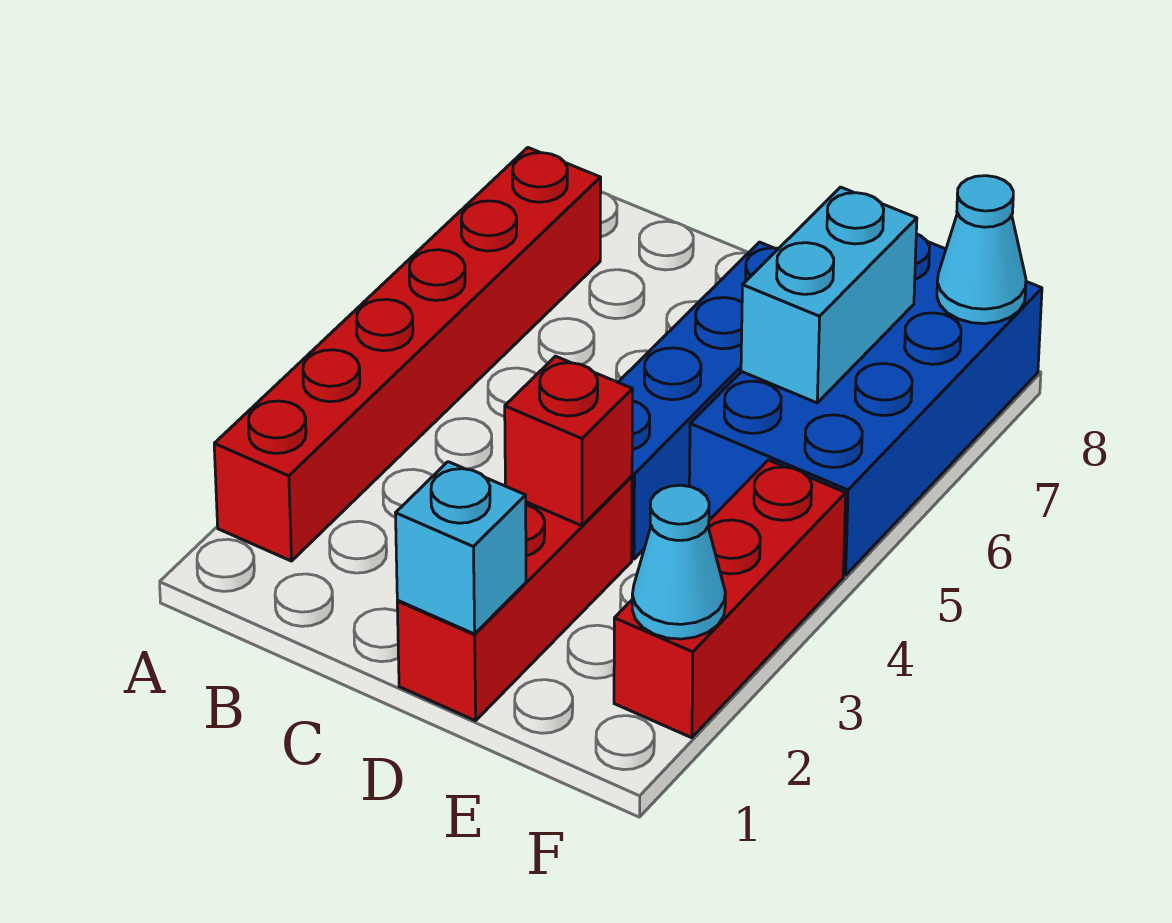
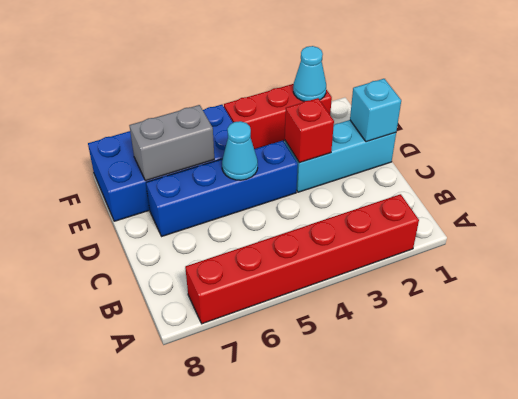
red brick D1:D3 level 1 -> cyan brick D1:D3 level 1
cyan brick E6:E7 level 2 -> grey brick E6:E7 level 2
cyan cone F8 level 2 -> cyan cone D5 level 2

